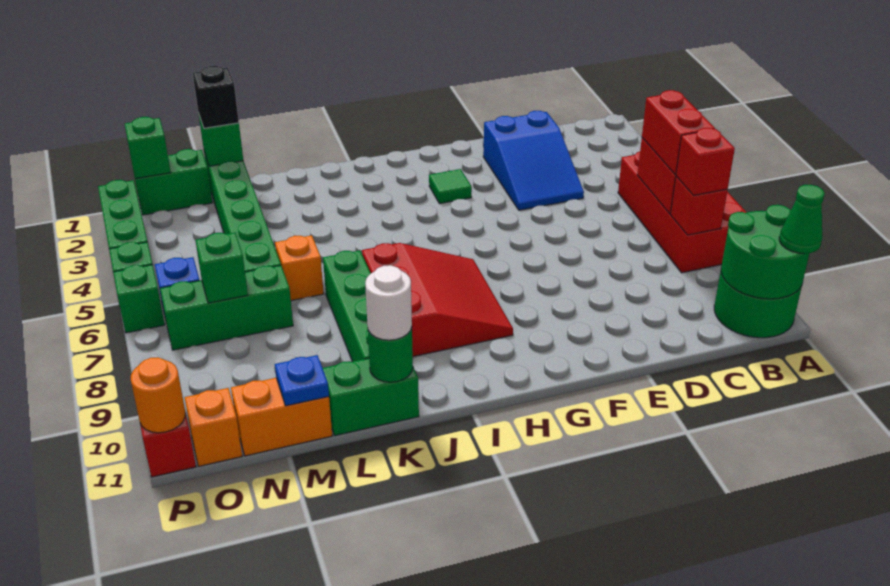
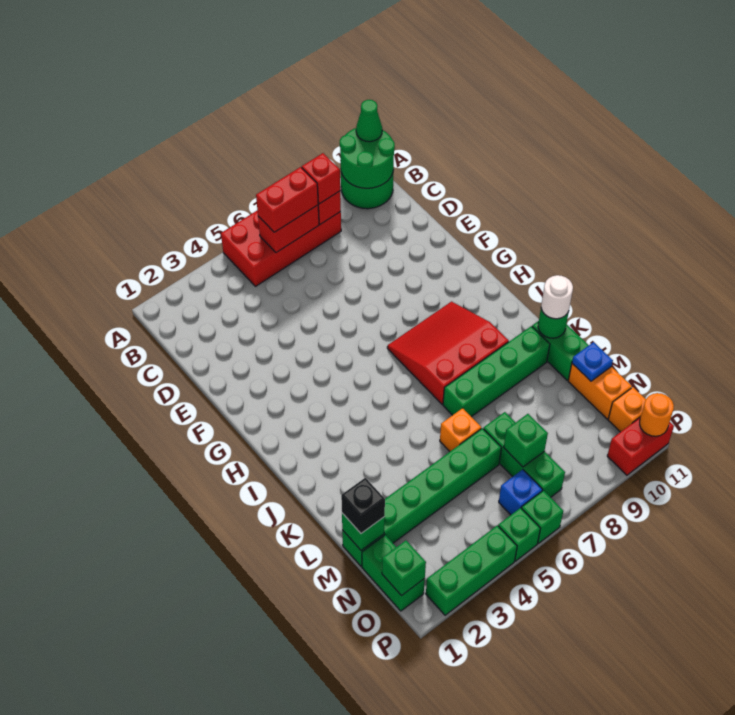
blue slope D2:E4 level 1 top 2 -> none
green tile G3 level 1 -> none

